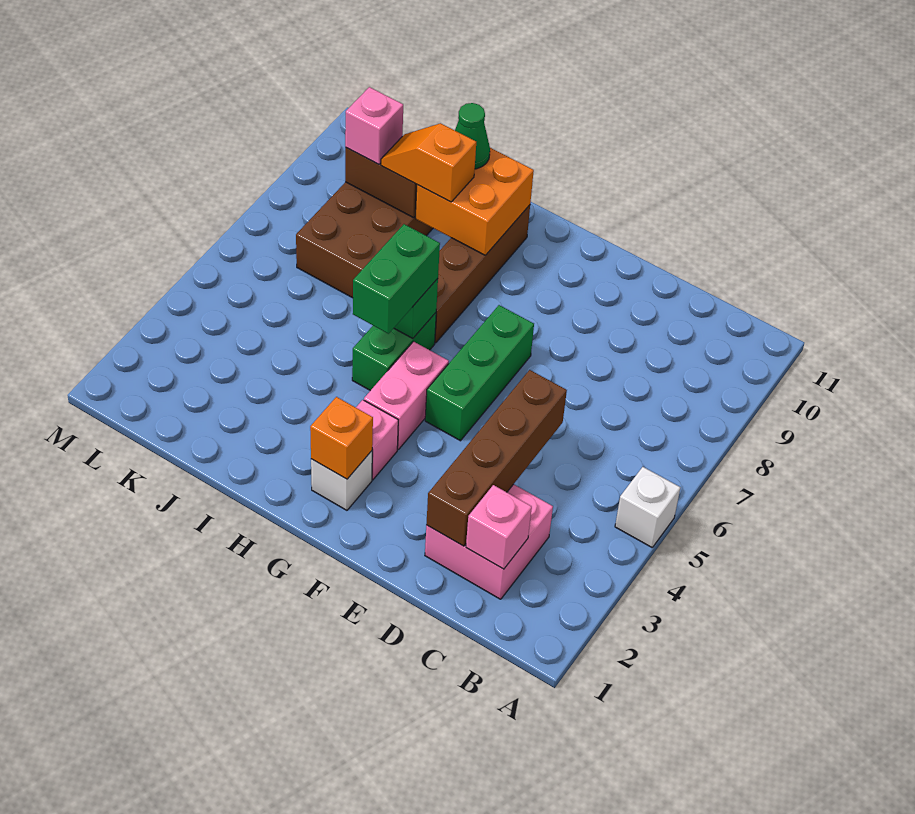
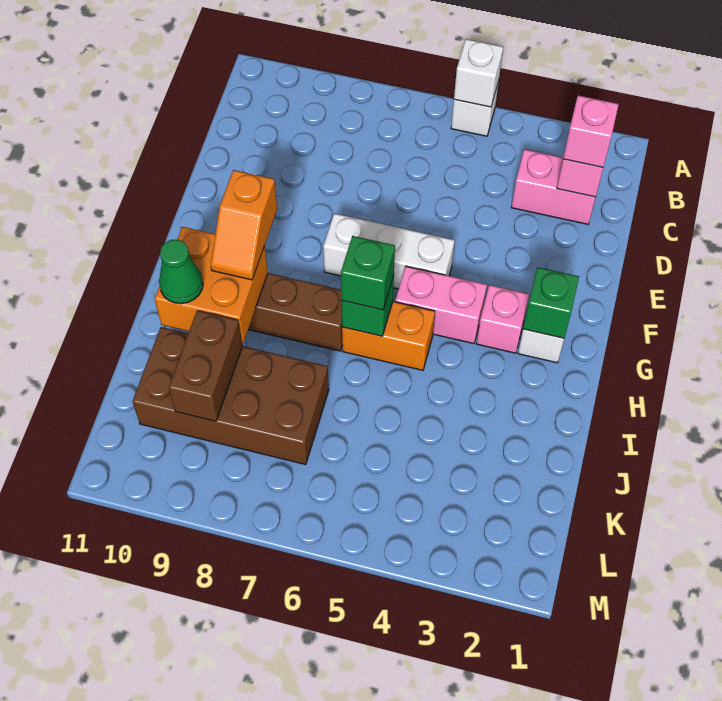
none -> white brick A5 level 2
pink brick C2:D3 level 1 -> pink brick C2:C3 level 1
brown brick D2:D5 level 2 -> none
green brick F5:F7 level 1 -> white brick F5:F7 level 1
orange brick G2 level 2 -> green brick G2 level 2
green brick H5:H6 level 1 -> orange brick H5:H6 level 1
green brick H5:H6 level 3 -> green brick H6 level 3
orange slope I9:J9 level 3 top I -> orange slope G9:H9 level 3 top G
pink brick K9 level 3 -> pink brick C2 level 3

